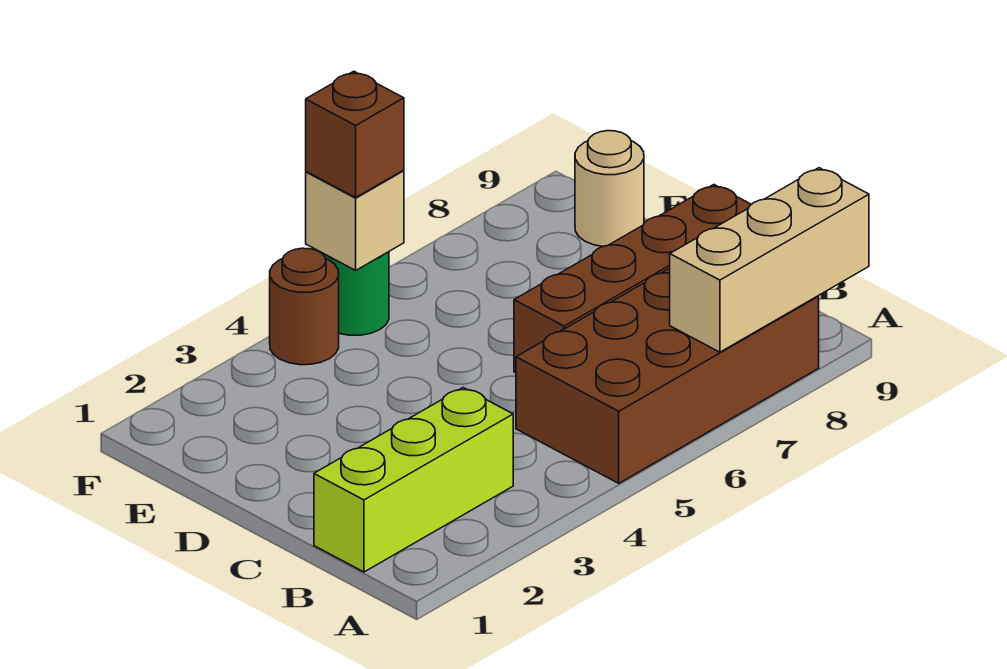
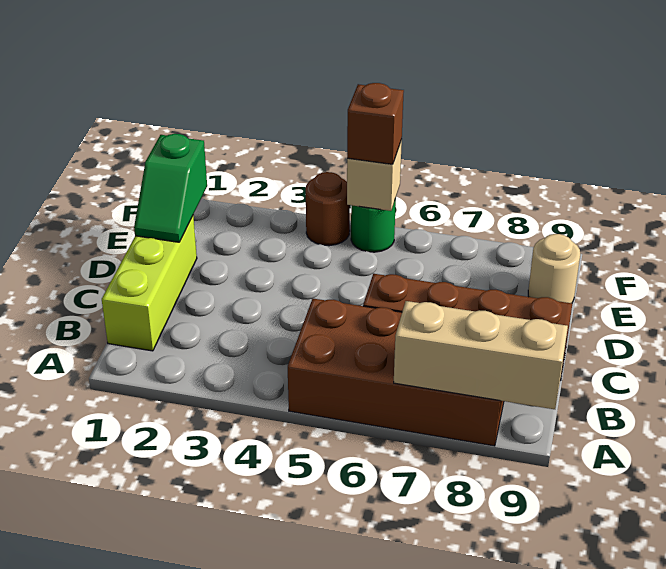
lime brick B1:B3 level 1 -> lime brick B1:D1 level 1
none -> green slope D1:E1 level 2 top E

